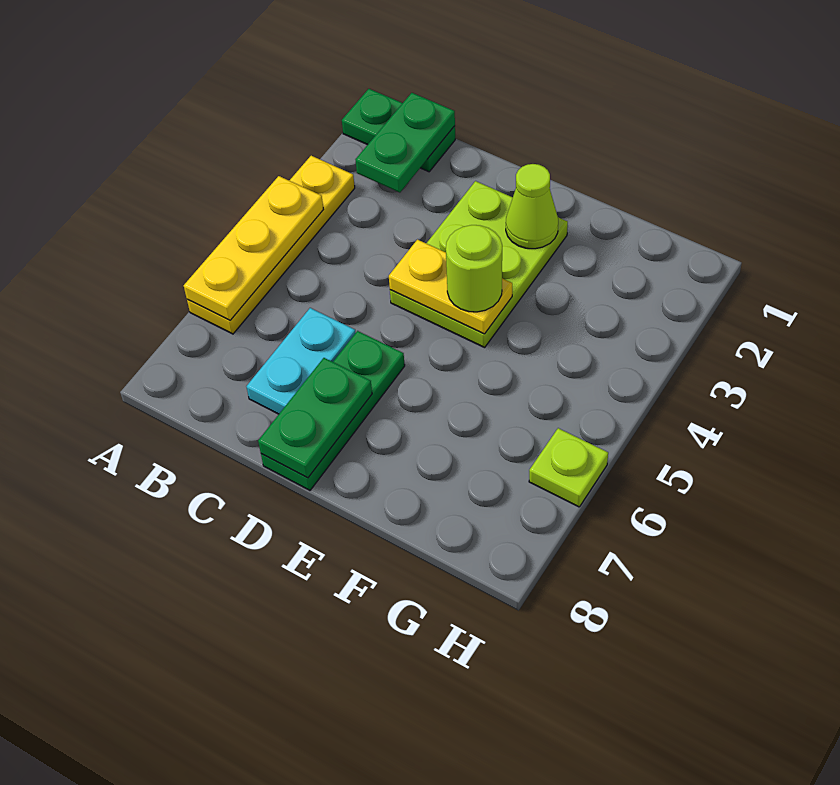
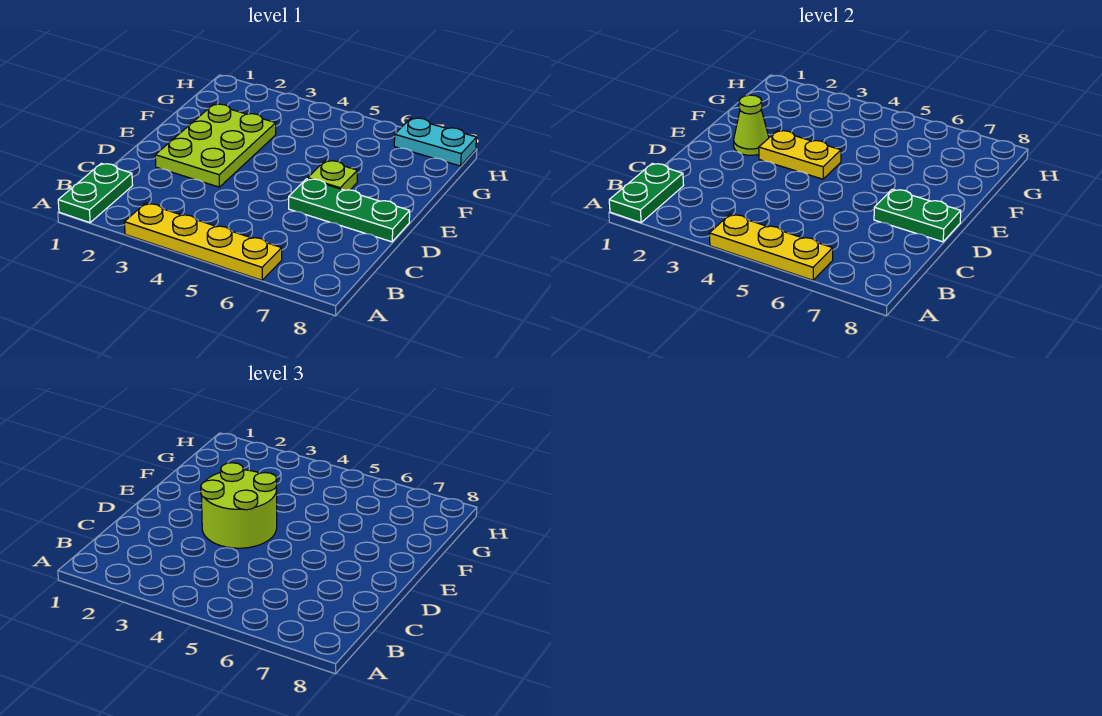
green plate B1:B2 level 2 -> green plate A1:B1 level 2
cyan plate C6:C7 level 1 -> cyan plate H7:H8 level 1
lime plate D2:E4 level 1 -> lime plate D2:F3 level 1
yellow plate D4:E4 level 2 -> yellow plate E3:E4 level 2
lime round brick E4 level 3 -> lime round brick D3:E4 level 3
lime plate H6 level 1 -> lime plate E6 level 1

